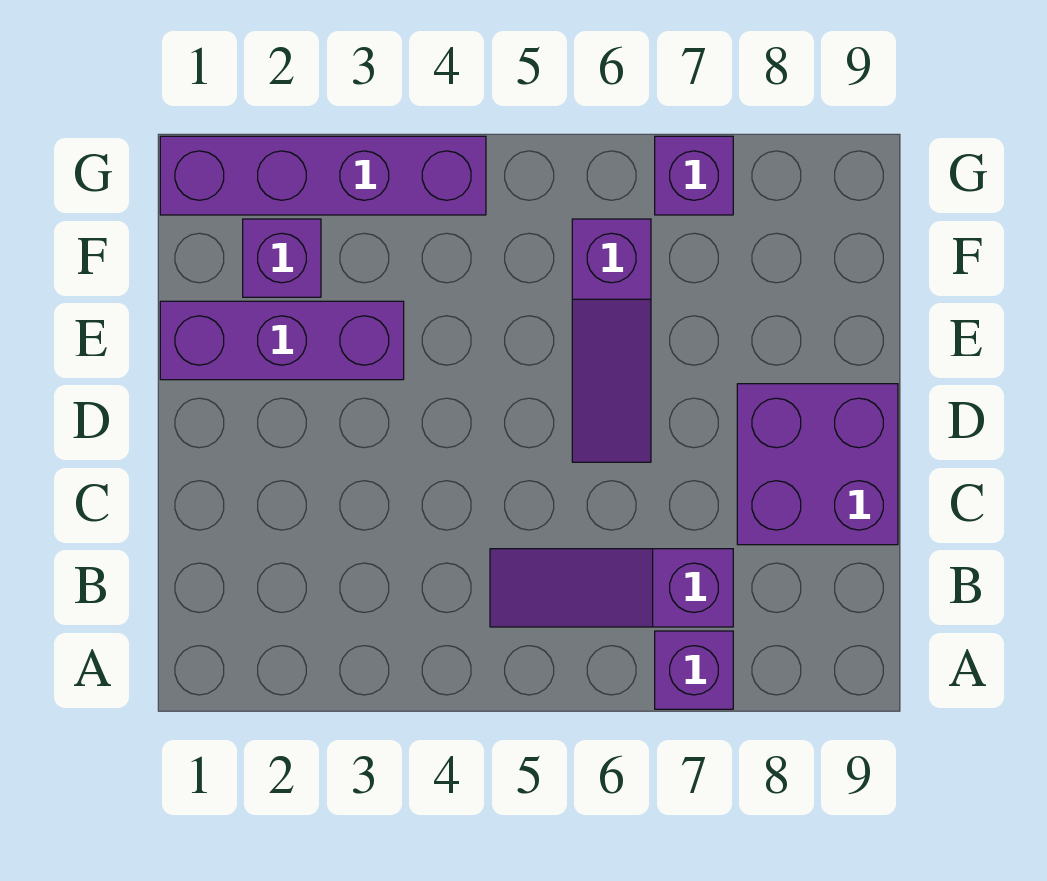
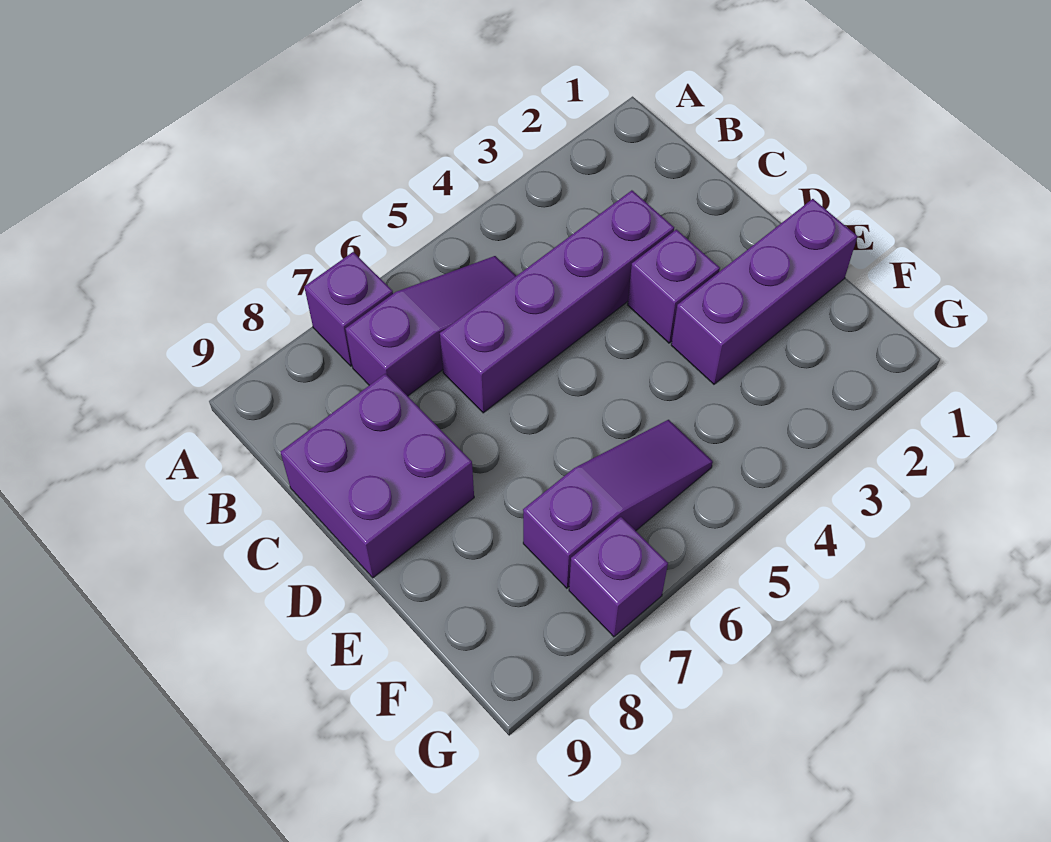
purple slope D6:F6 level 1 top F -> purple slope F5:F7 level 1 top 7
purple brick F2 level 1 -> purple brick D3 level 1
purple brick G1:G4 level 1 -> purple brick C3:C6 level 1

